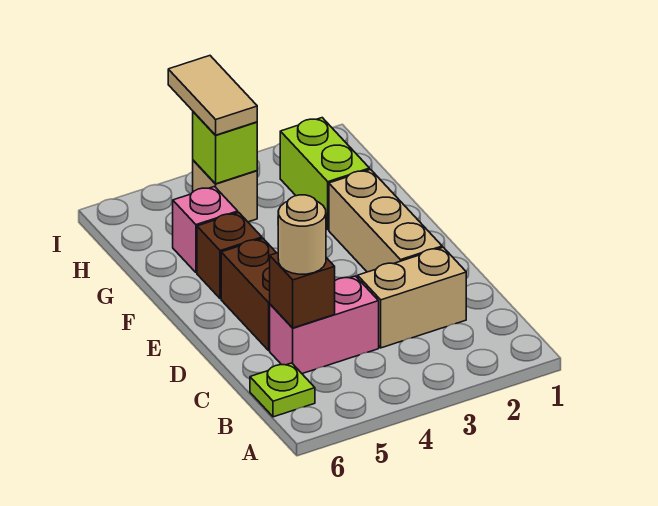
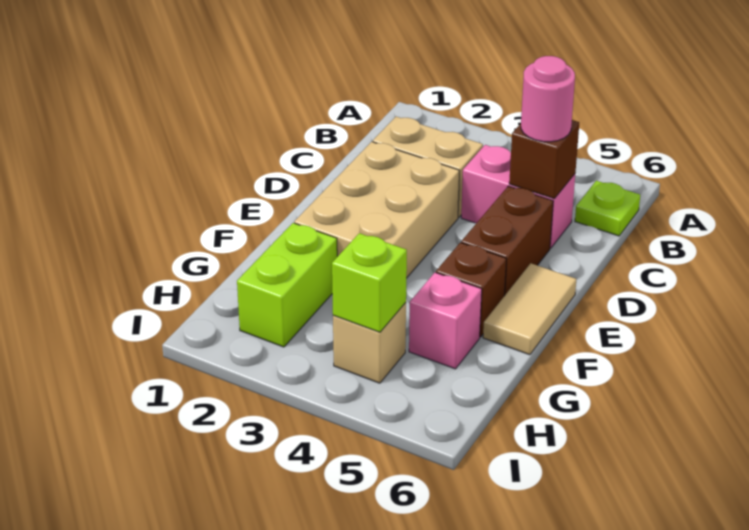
tan round brick C5 level 3 -> pink round brick C5 level 3
tan brick D2:F2 level 1 -> tan brick D2:F3 level 1
tan tile H4:I4 level 3 -> tan tile E6:F6 level 1

